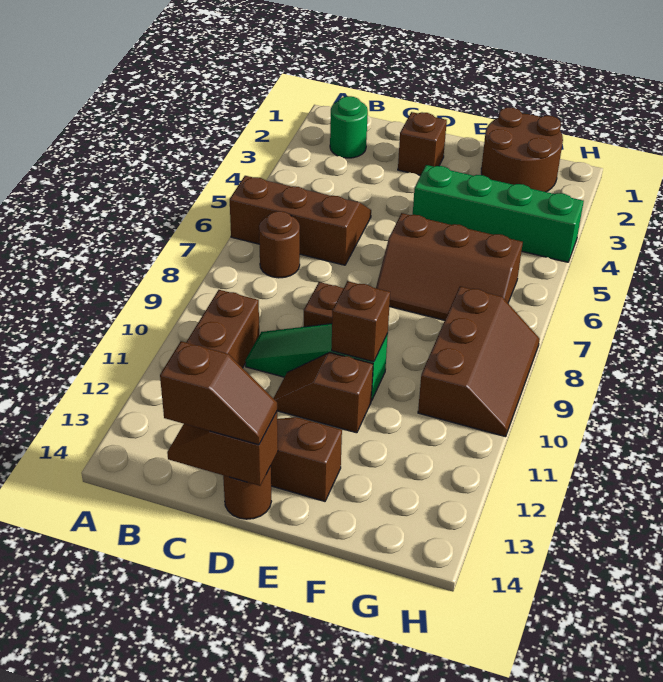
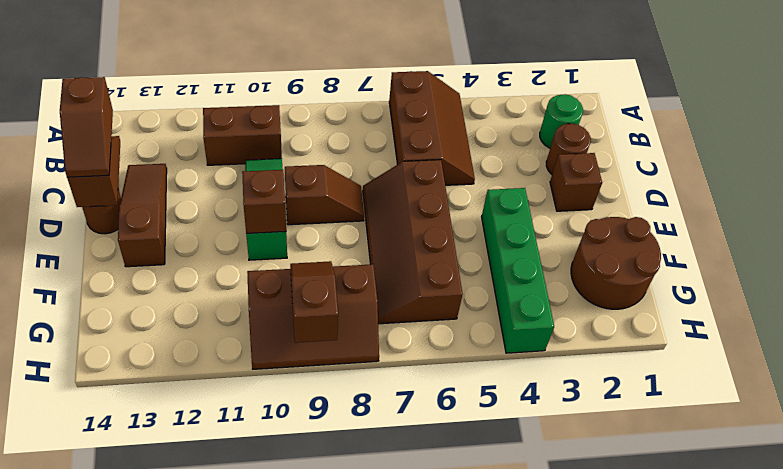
brown round brick B7 level 1 -> brown round brick C2 level 1
brown slope D11:E11 level 1 top E -> brown slope G9:H9 level 2 top H
brown slope E6:G7 level 1 top 6 -> brown slope D6:G7 level 1 top 6

